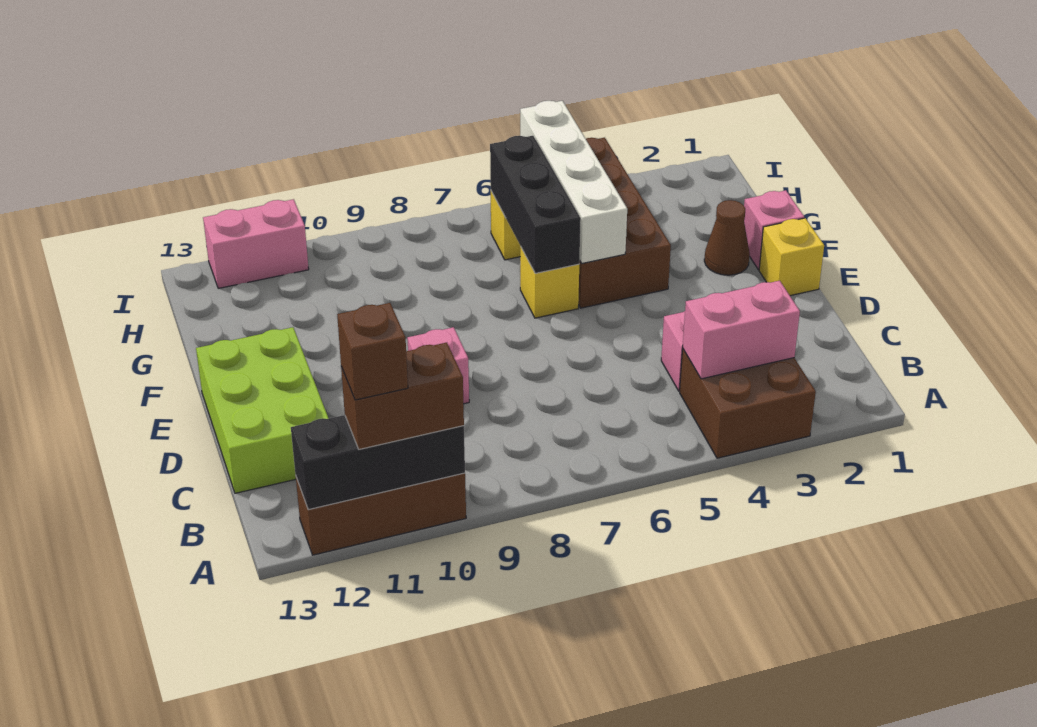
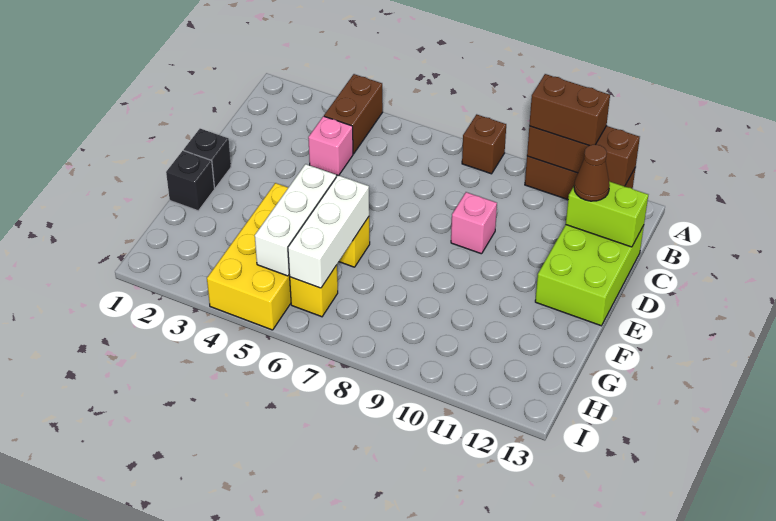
brown brick A3:B4 level 1 -> brown brick A4:B4 level 1
black brick A10:A12 level 2 -> brown brick A10:A12 level 2
brown brick A11 level 4 -> brown brick A8 level 1
pink brick B3:B4 level 2 -> none
none -> lime brick C12:C13 level 2
yellow brick E1 level 1 -> black brick E1 level 1
pink brick F1 level 1 -> black brick F1 level 1
brown cone F2 level 1 -> brown cone C12 level 3
brown brick F4:I5 level 1 -> yellow brick F4:I5 level 1
white brick F5:I5 level 2 -> white brick F5:H5 level 2
black brick F6:H6 level 2 -> white brick F6:H6 level 2
pink brick I11:I12 level 1 -> none

